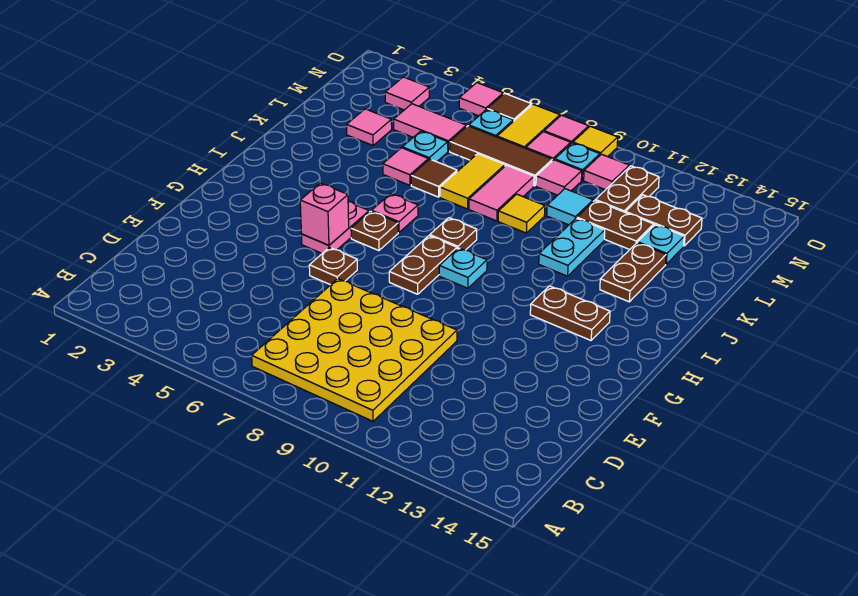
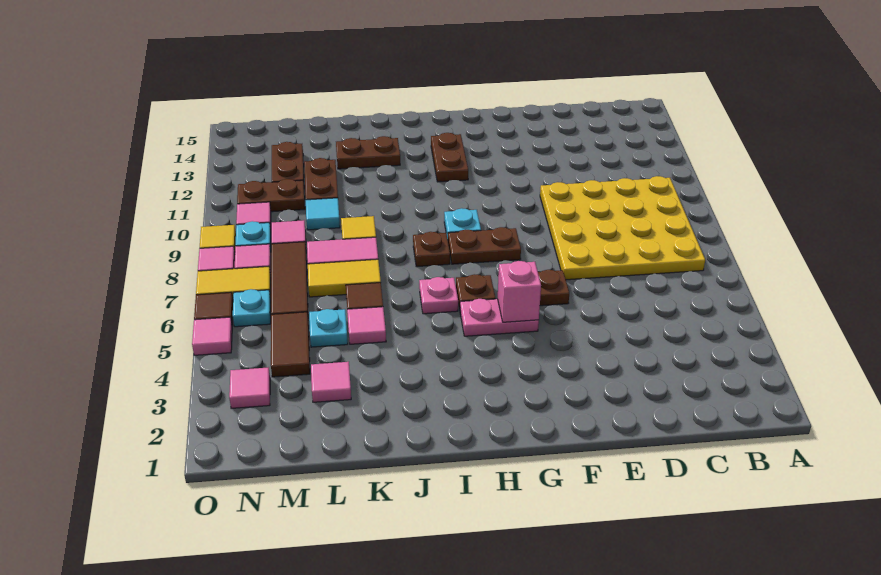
cyan plate J11:K11 level 1 -> none
cyan plate L13 level 1 -> none
pink tile M4:M5 level 1 -> brown tile M4:M5 level 1

